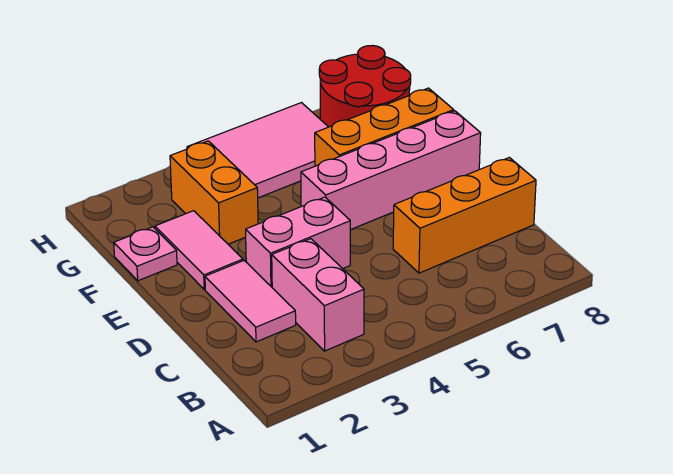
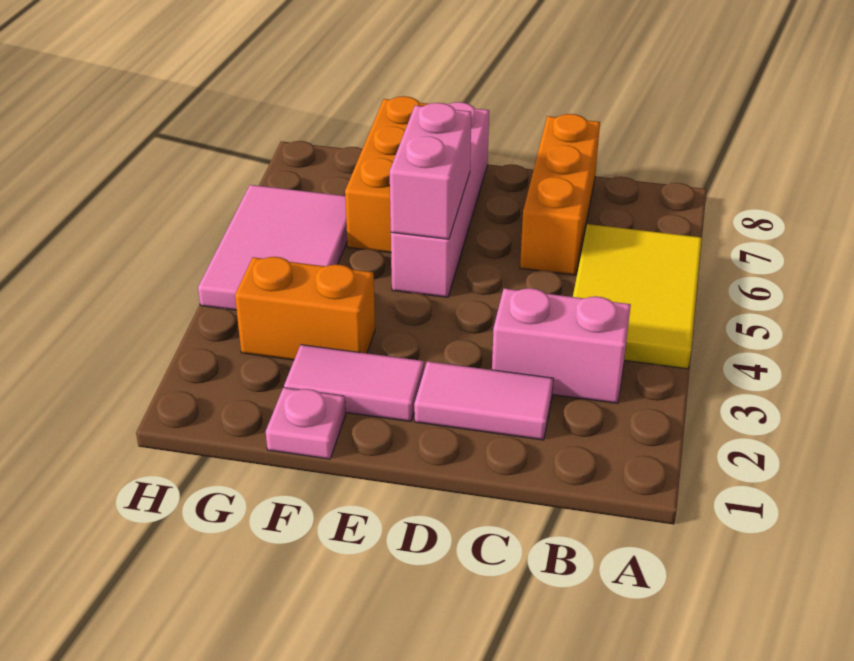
none -> yellow tile A4:B6 level 1
pink brick D3:D4 level 1 -> pink brick E5:E6 level 2
red round brick G7:H8 level 1 -> none

